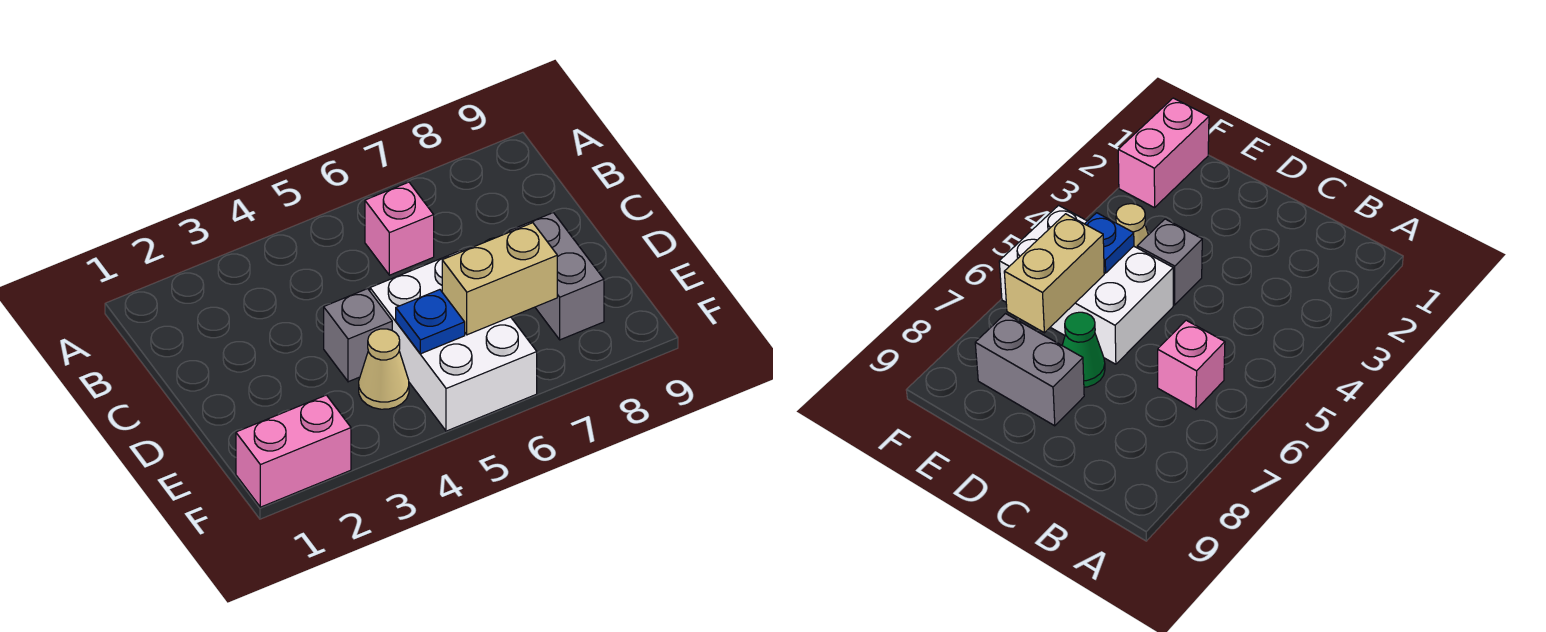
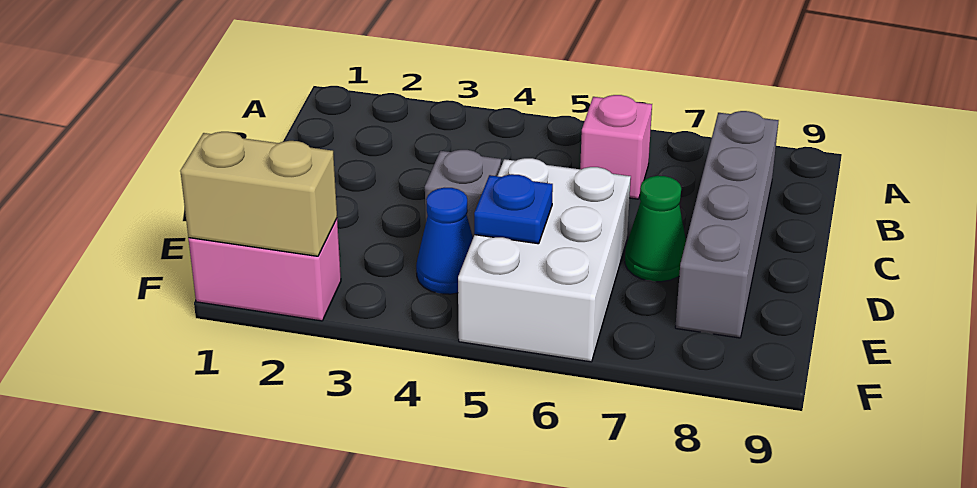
grey brick D8:E8 level 1 -> grey brick B8:E8 level 1
tan cone E4 level 1 -> blue cone E4 level 1
tan brick E6:E7 level 2 -> tan brick F1:F2 level 2

